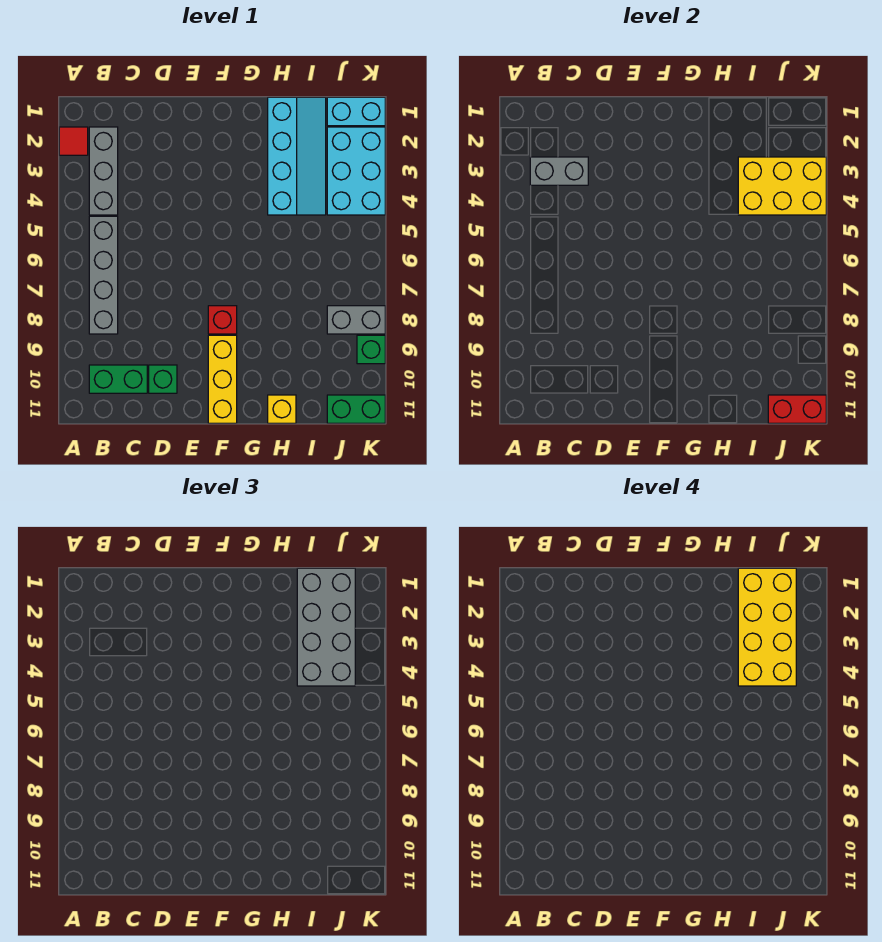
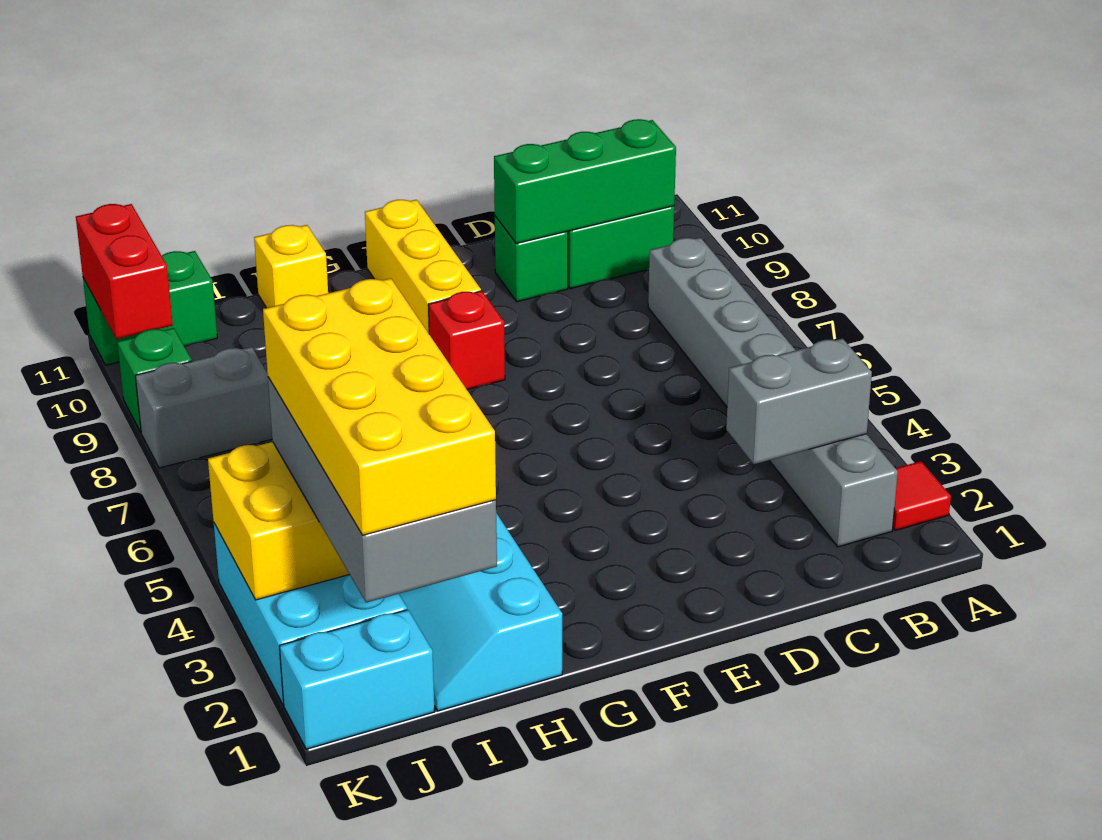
none -> green brick B10:D10 level 2
red brick J11:K11 level 2 -> red brick K10:K11 level 2

